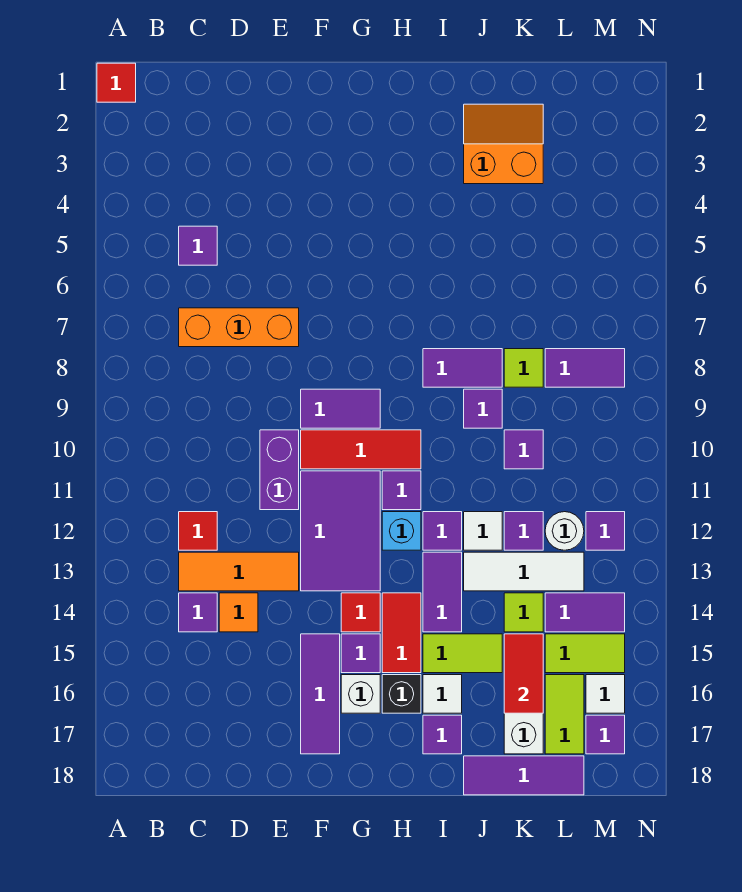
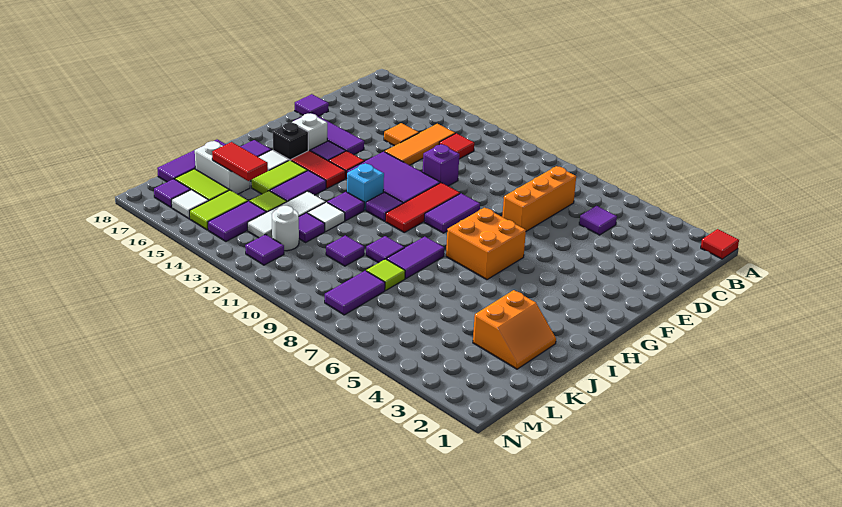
purple tile C14 level 1 -> purple tile E18 level 1
purple brick E10:E11 level 1 -> purple brick E11 level 1
none -> orange brick G6:H7 level 1
purple tile I13:I14 level 1 -> purple tile I14:J14 level 1

